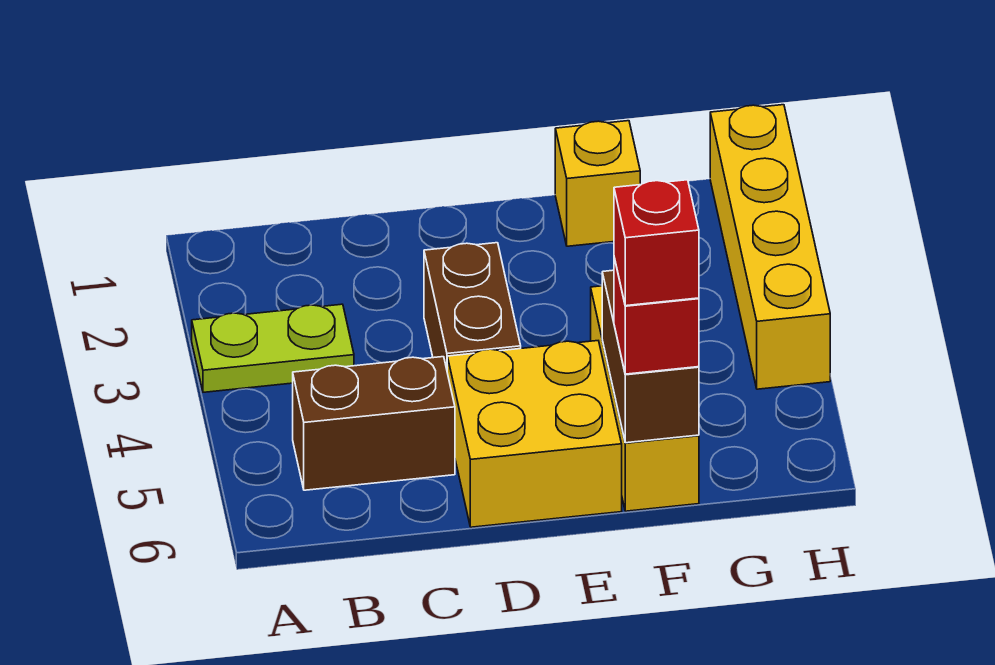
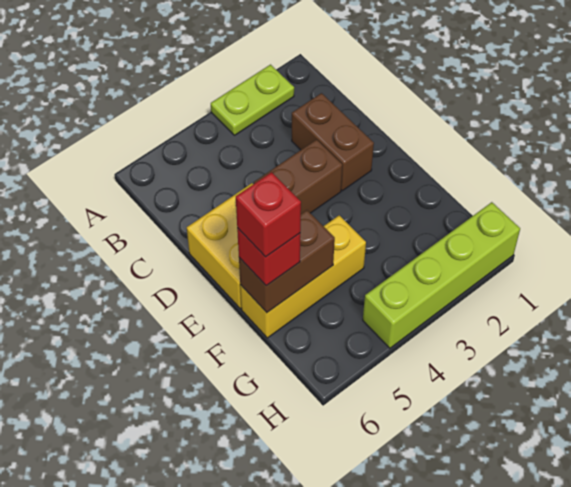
lime plate A3:B3 level 1 -> lime plate A2:A3 level 1
brown brick B5:C5 level 1 -> brown brick C2:D2 level 1
yellow brick F1 level 1 -> none
yellow brick H1:H4 level 1 -> lime brick H1:H4 level 1

